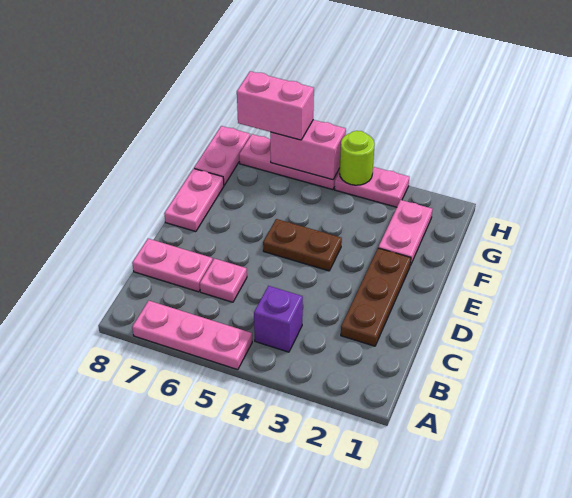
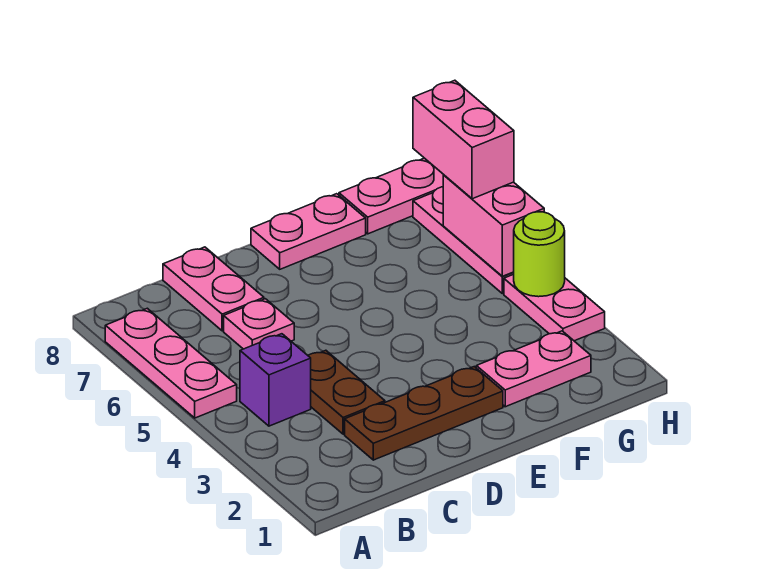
brown plate E4:E5 level 1 -> brown plate C3:C4 level 1

